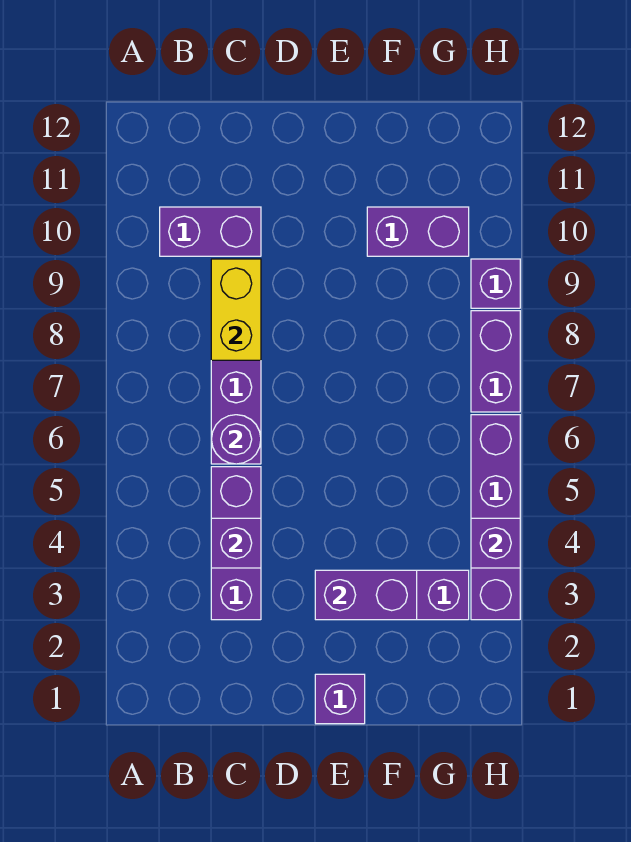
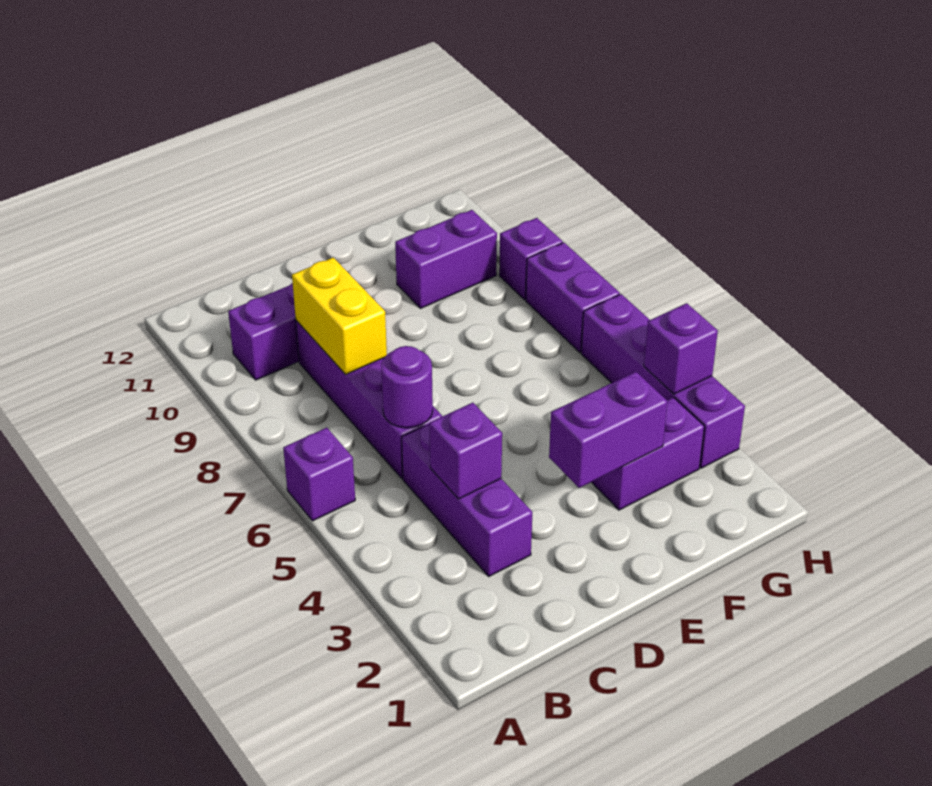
purple brick E1 level 1 -> purple brick A6 level 1

